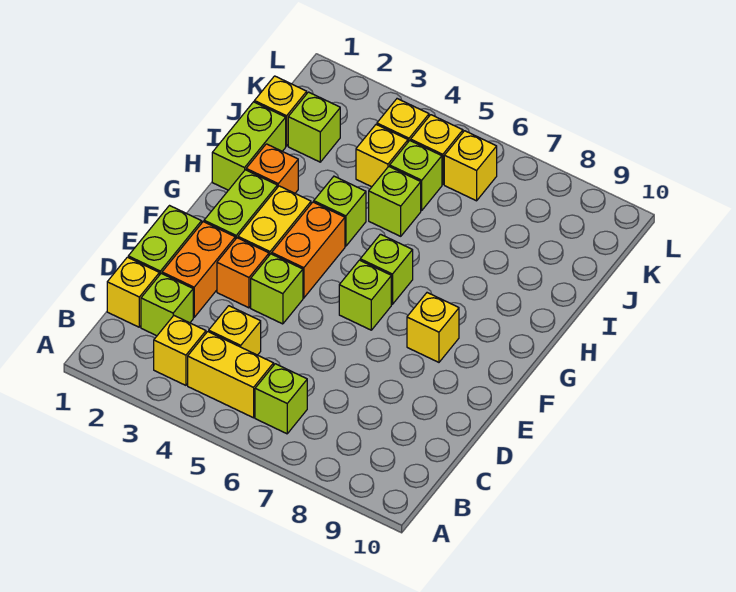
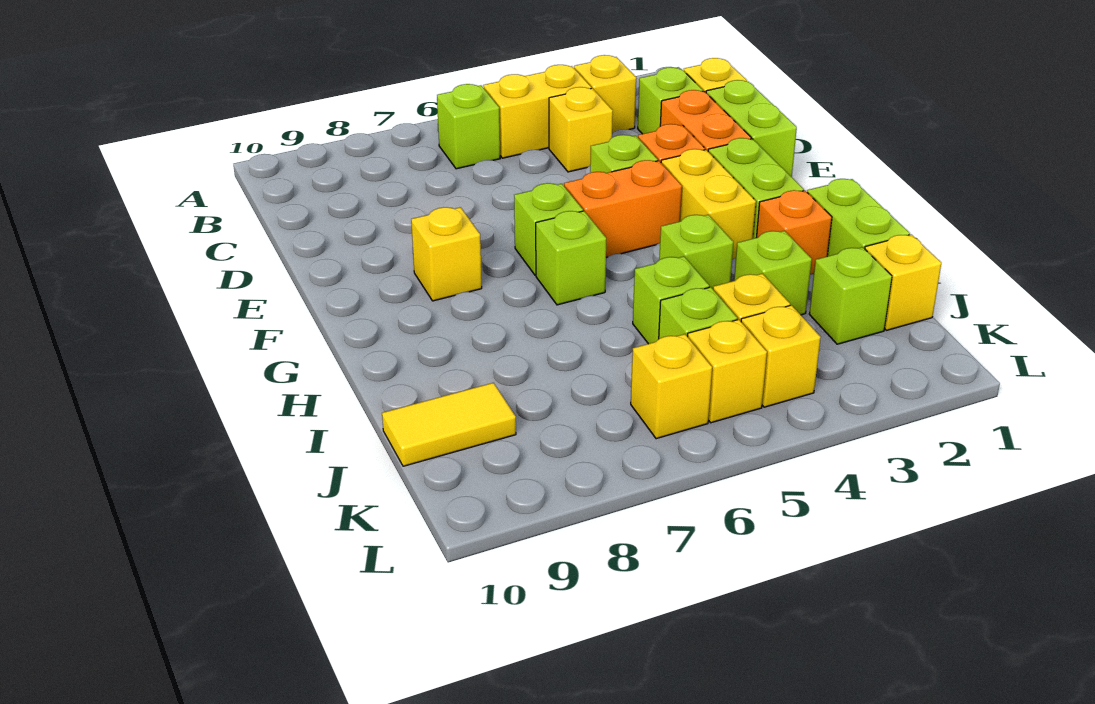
orange brick F4:G4 level 1 -> orange brick F4:F5 level 1
none -> lime brick I3 level 1
none -> yellow tile J9:J10 level 1

